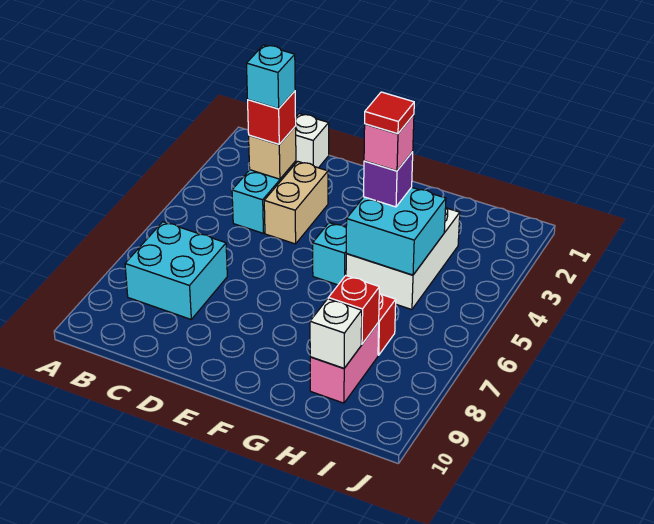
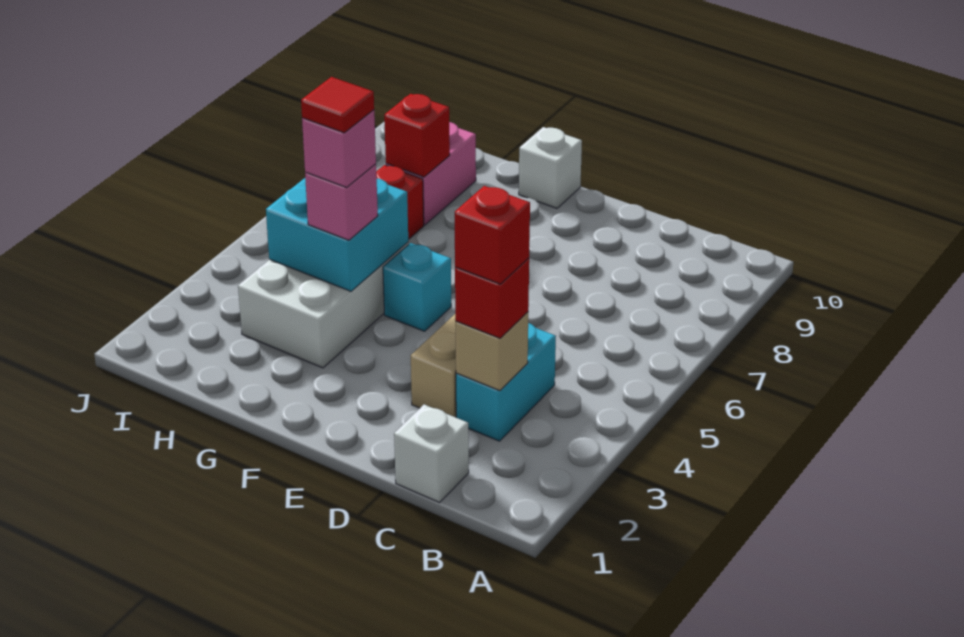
cyan brick B7:C8 level 1 -> none
cyan brick C3 level 4 -> red brick C3 level 4
purple brick G4 level 3 -> pink brick G4 level 3
white brick H9 level 2 -> white brick F10 level 1

